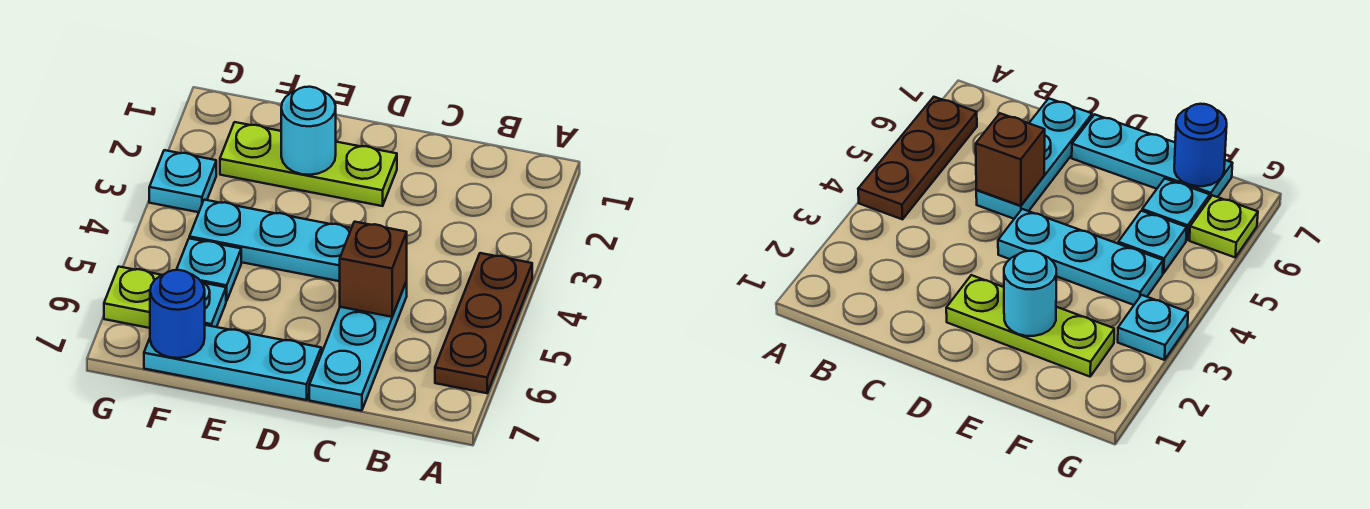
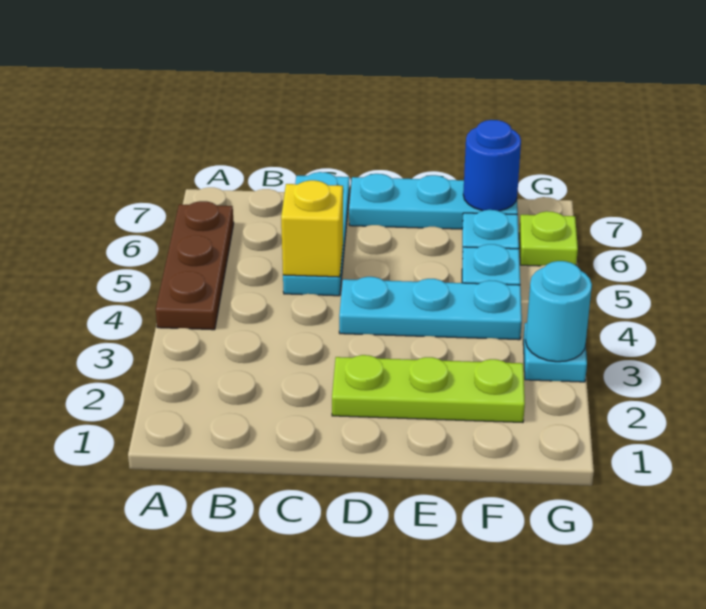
brown brick C5 level 2 -> yellow brick C5 level 2
cyan round brick E2 level 2 -> cyan round brick G3 level 2

